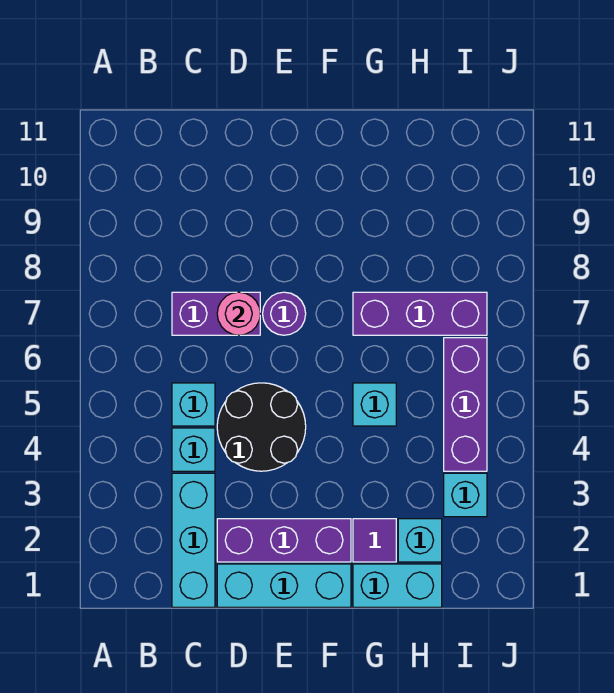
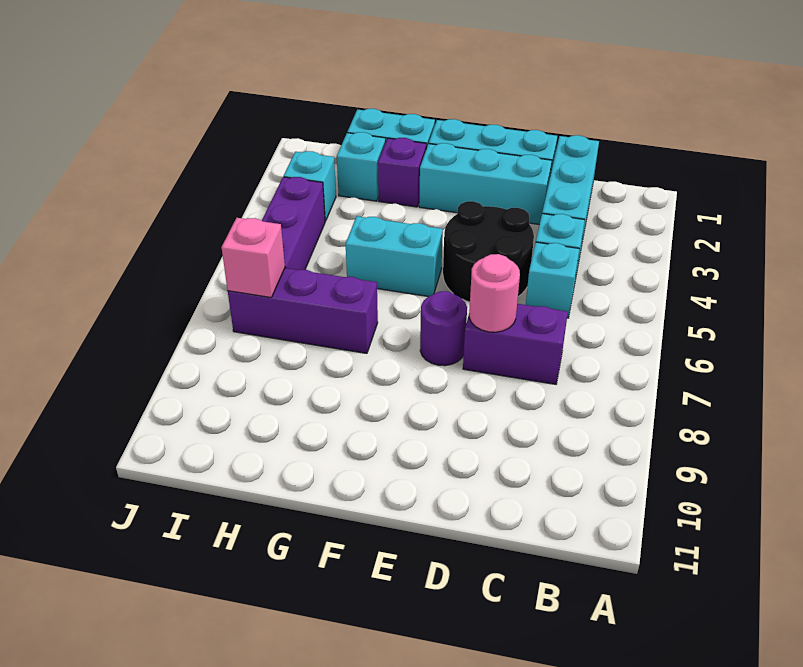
purple brick D2:F2 level 1 -> cyan brick D2:F2 level 1
purple tile G2 level 1 -> purple brick G2 level 1
cyan brick G5 level 1 -> cyan brick F5:G5 level 1
none -> pink brick I7 level 2

